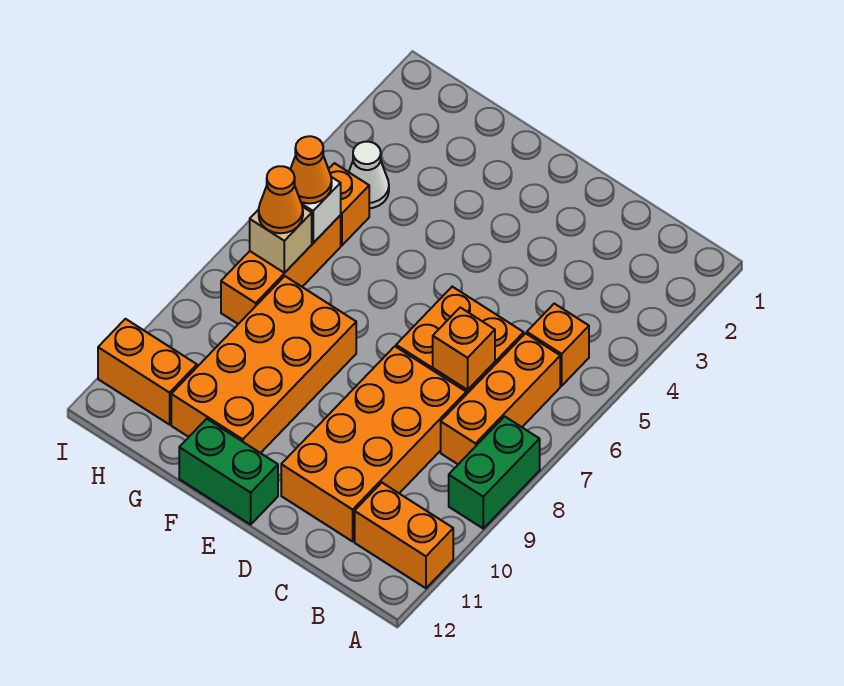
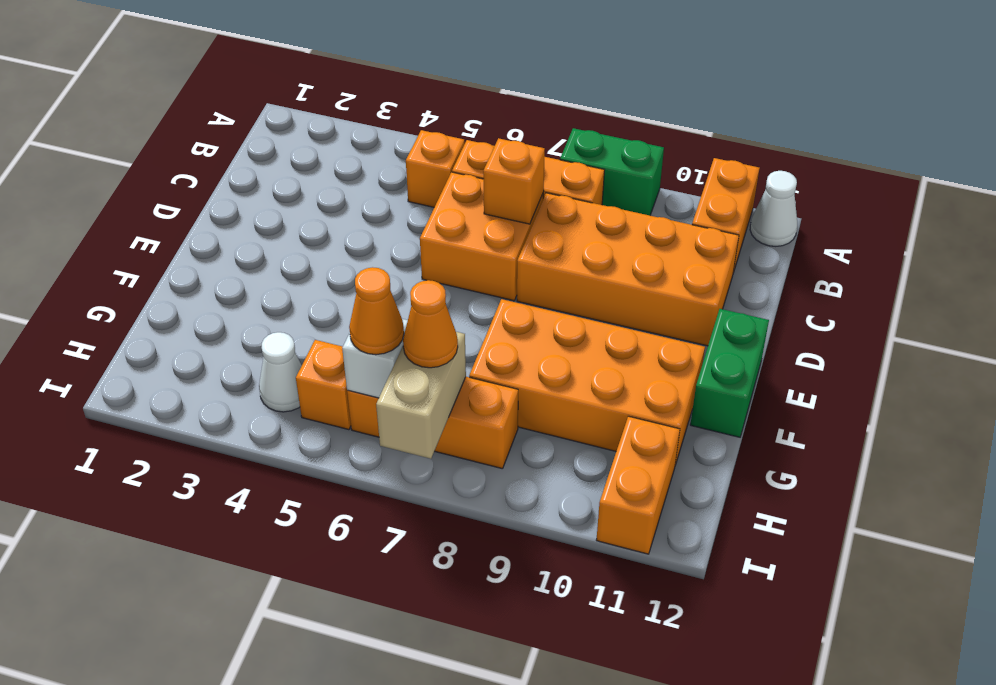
none -> white cone A12 level 1
tan brick H7 level 2 -> tan brick H7:I7 level 2

